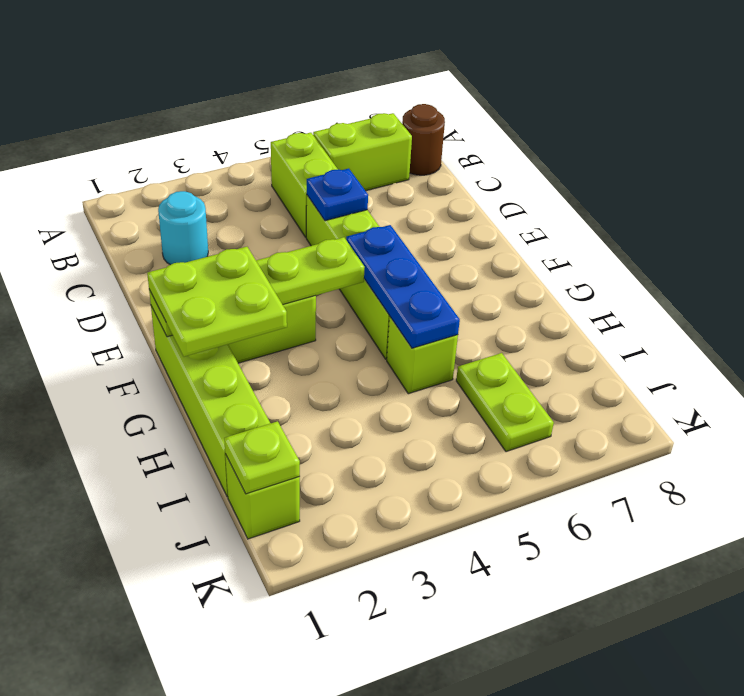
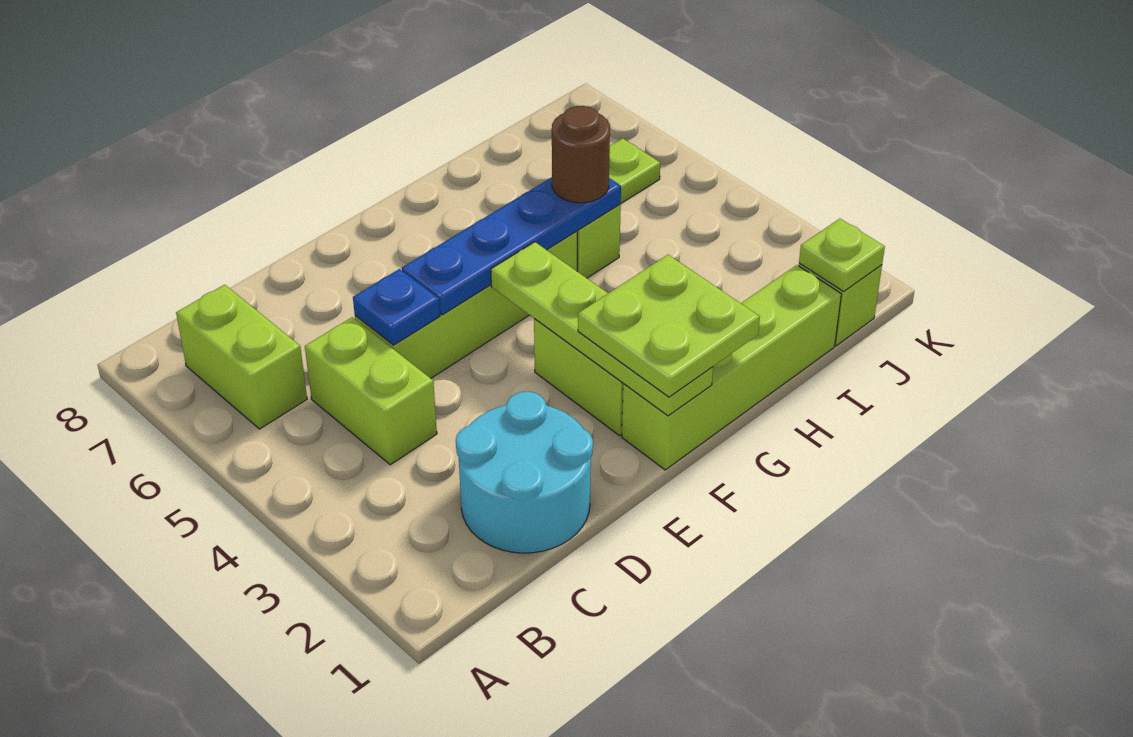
lime brick B5:C5 level 1 -> lime brick C4:C5 level 1
brown round brick B8 level 1 -> brown round brick H5 level 3
cyan round brick C2 level 1 -> cyan round brick C1:D2 level 1
blue plate F5:H5 level 2 -> blue plate E5:H5 level 2

